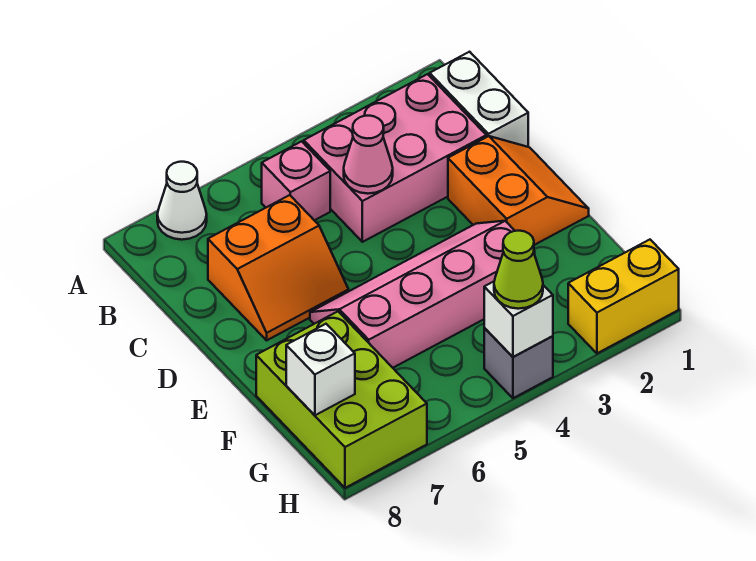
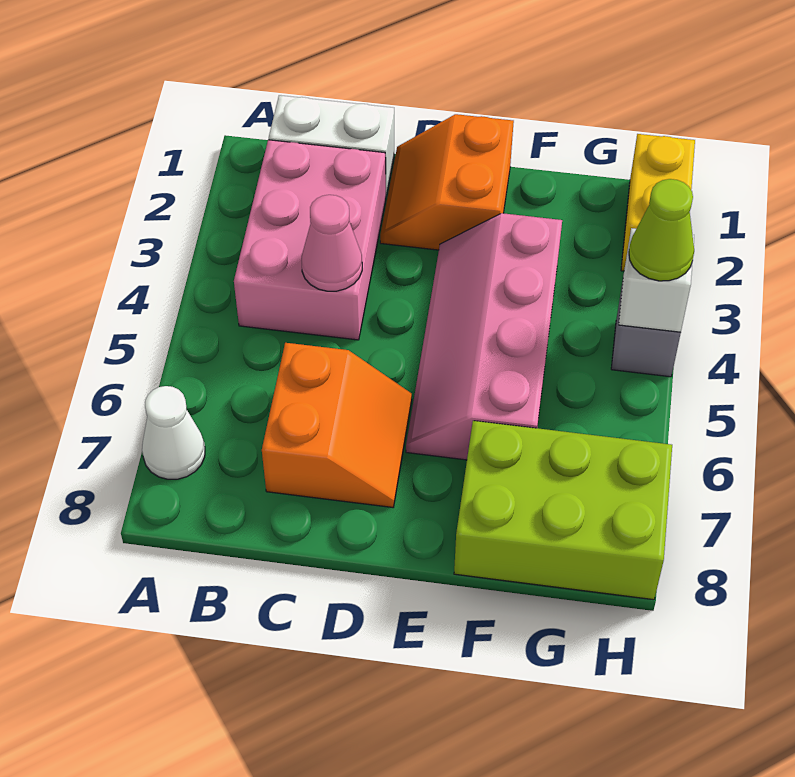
pink brick B5 level 1 -> none
orange slope D1:E2 level 1 top 2 -> orange slope D1:E2 level 1 top E
white brick G8 level 2 -> none

